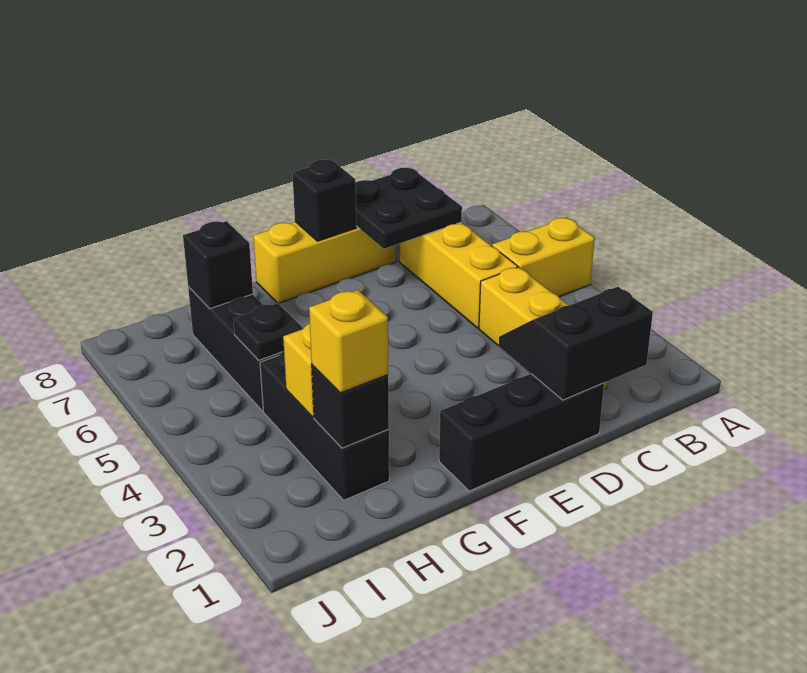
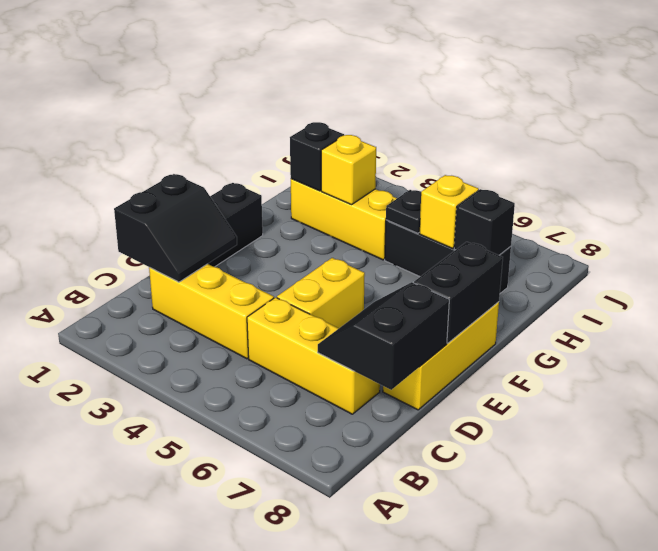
yellow brick A5:B5 level 1 -> yellow brick D5:E5 level 1
black plate C7:D8 level 2 -> black slope C7:D8 level 2 top 8
black brick E8 level 2 -> black brick E8:F8 level 2
black brick H2:H4 level 1 -> yellow brick H2:H4 level 1
yellow brick H2 level 3 -> yellow brick H6 level 2

